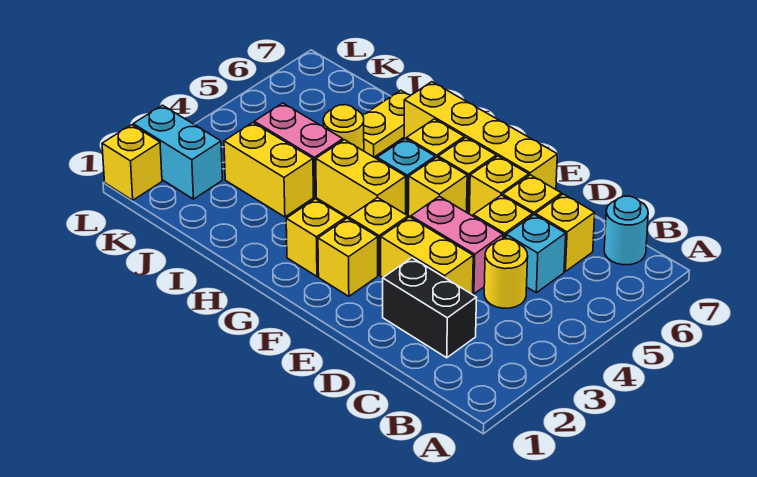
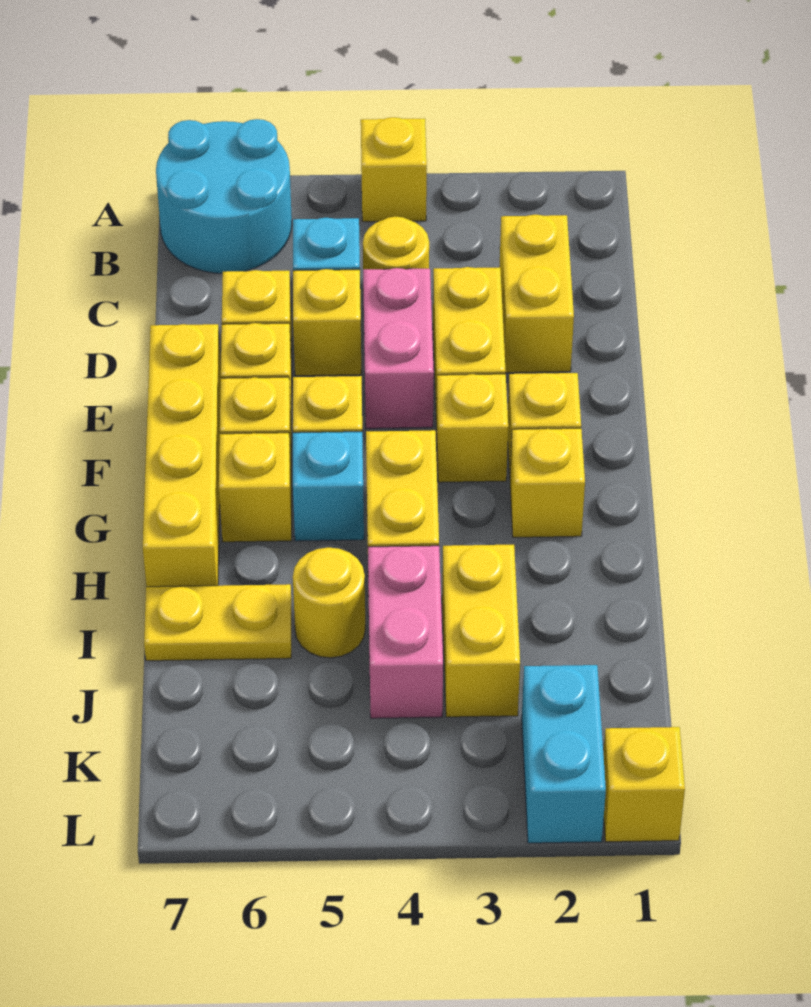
cyan round brick B7 level 1 -> cyan round brick A6:B7 level 1
black brick C2:D2 level 1 -> yellow brick C2:D2 level 1
yellow brick C6 level 1 -> yellow brick A4 level 1

